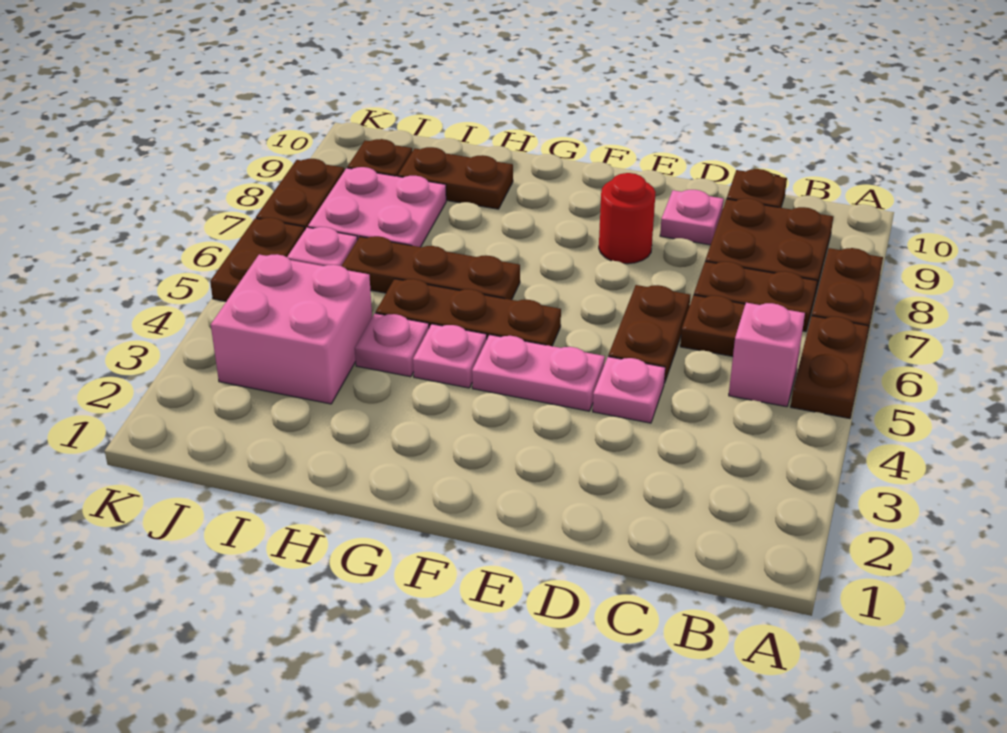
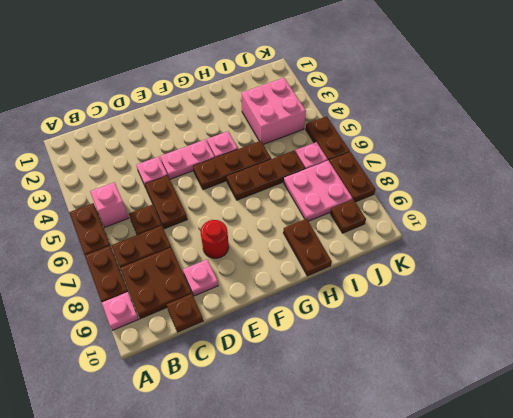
pink plate H4 level 1 -> pink plate A9 level 1
brown plate H9:I9 level 1 -> brown plate H9:H10 level 1

